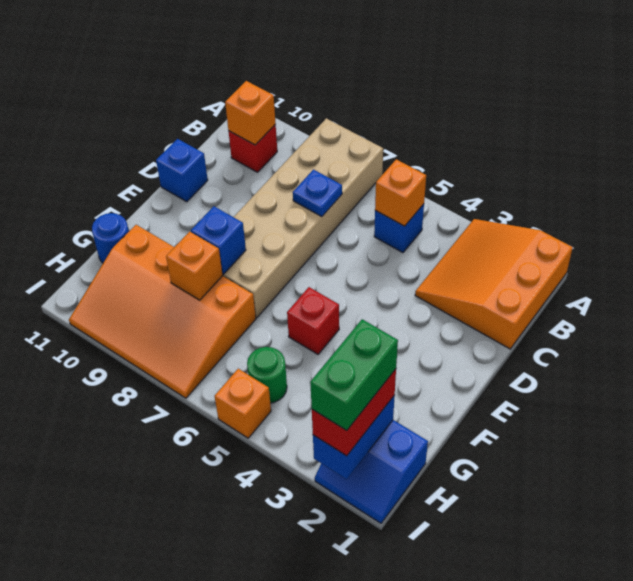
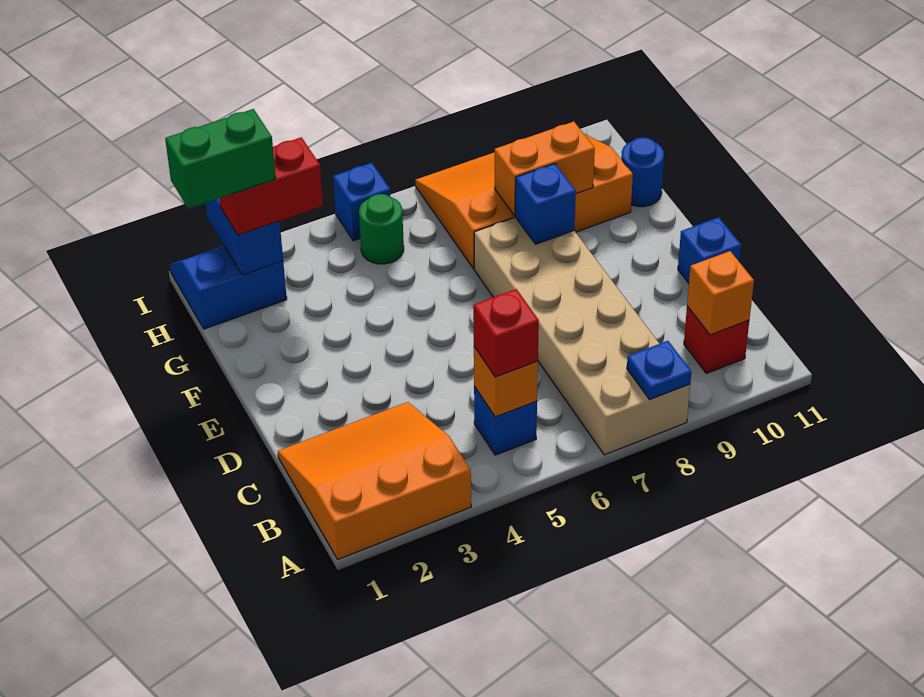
orange slope A1:C3 level 1 top 1 -> orange slope A1:C3 level 1 top A
blue plate C7 level 2 -> blue plate A8 level 2
red brick F5 level 1 -> red brick B5 level 3
orange brick G8 level 2 -> orange brick G8:G9 level 2
red brick H2:I2 level 3 -> red brick H2:H3 level 3
green brick H2:I2 level 4 -> green brick H1:H2 level 4
orange brick I5 level 1 -> blue brick I5 level 1

